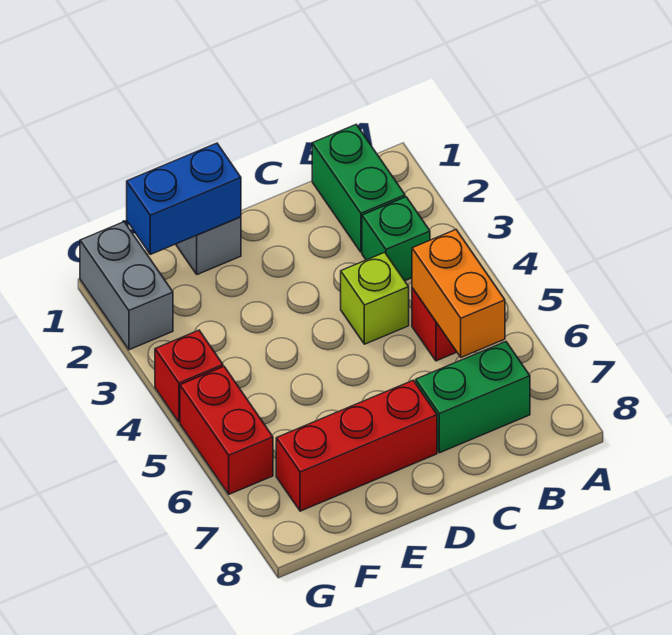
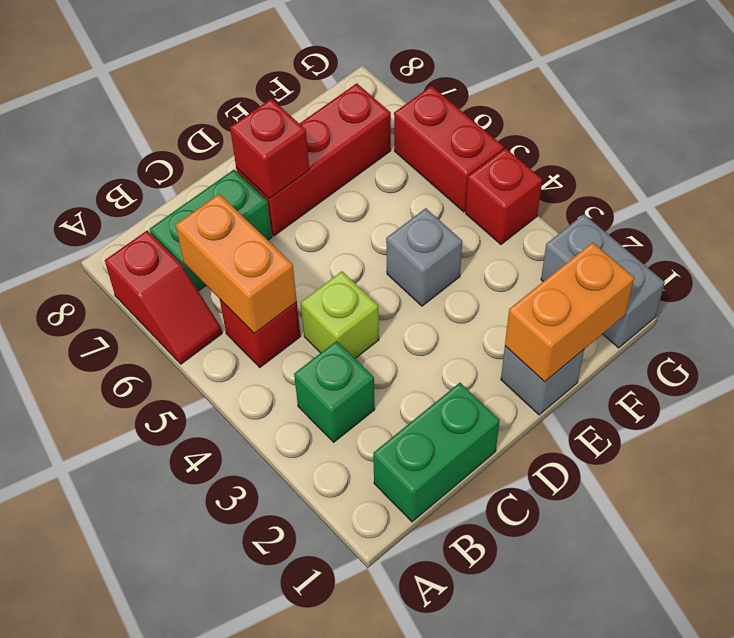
none -> red slope A6:A7 level 1 top 7
green brick B1:B2 level 1 -> green brick B1:C1 level 1
none -> red brick D7 level 2
blue brick E1:F1 level 2 -> orange brick E1:F1 level 2
none -> grey brick E4 level 1

